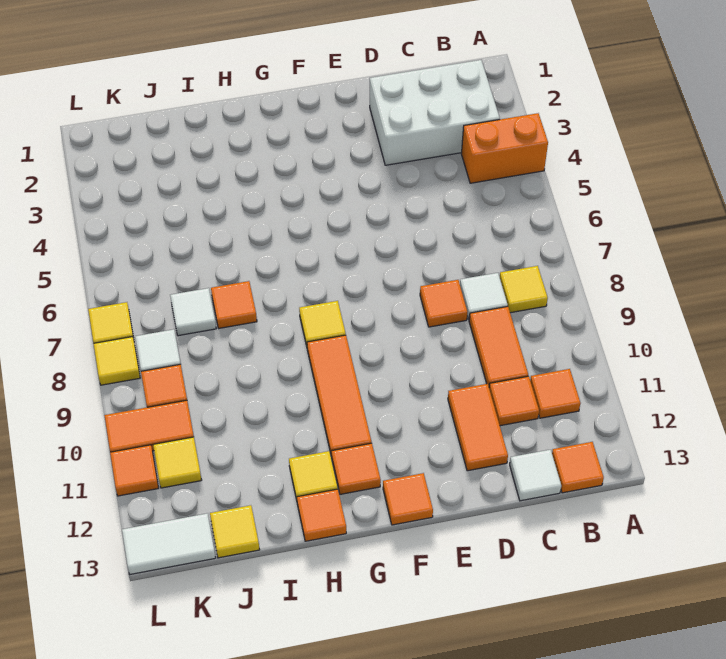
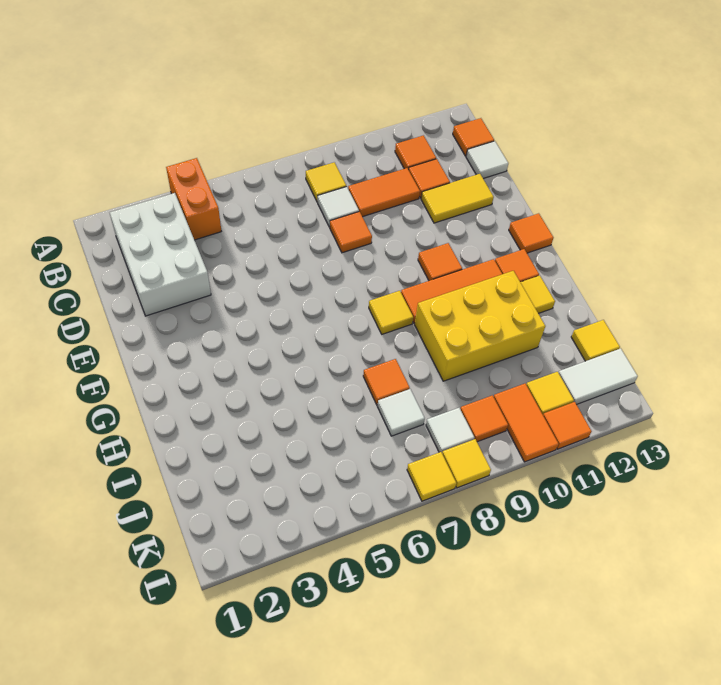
orange tile D11:D12 level 1 -> yellow tile D11:D12 level 1
none -> yellow brick H9:I11 level 1
orange tile H13 level 1 -> orange tile F10 level 1
white tile K13:L13 level 1 -> white tile K12:K13 level 1

